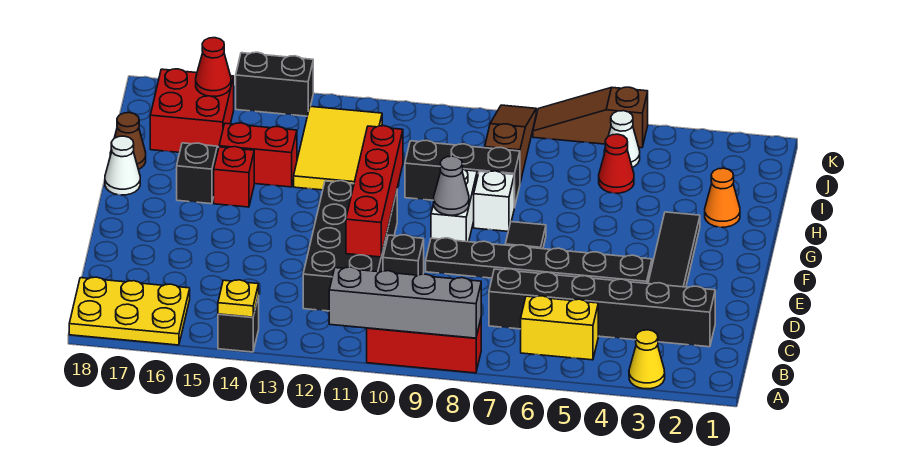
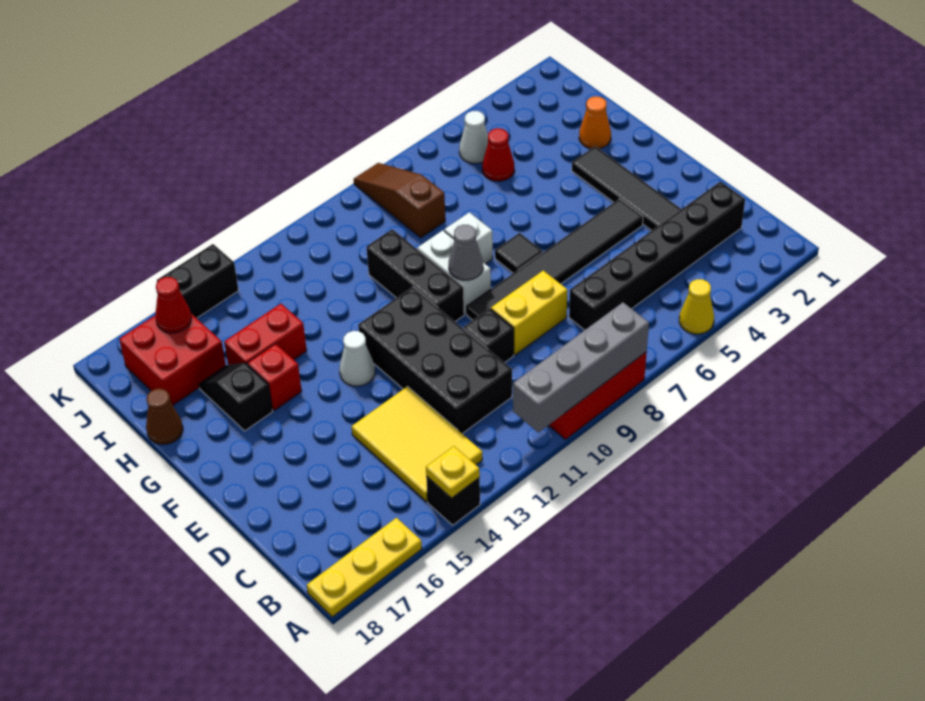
yellow cone A3 level 1 -> yellow cone A5 level 1
yellow plate A16:B18 level 1 -> yellow plate A16:A18 level 1
yellow brick B5:B6 level 1 -> yellow brick D8:D9 level 1
red brick D11:G11 level 2 -> none
black plate E4:E9 level 1 -> black tile E4:E9 level 1
white cone G18 level 1 -> white cone F13 level 1
black brick H8:H10 level 1 -> black brick F10:H10 level 1
yellow tile H12:J13 level 1 -> yellow tile B13:D14 level 1
brown slope K5:K7 level 1 top 5 -> none

